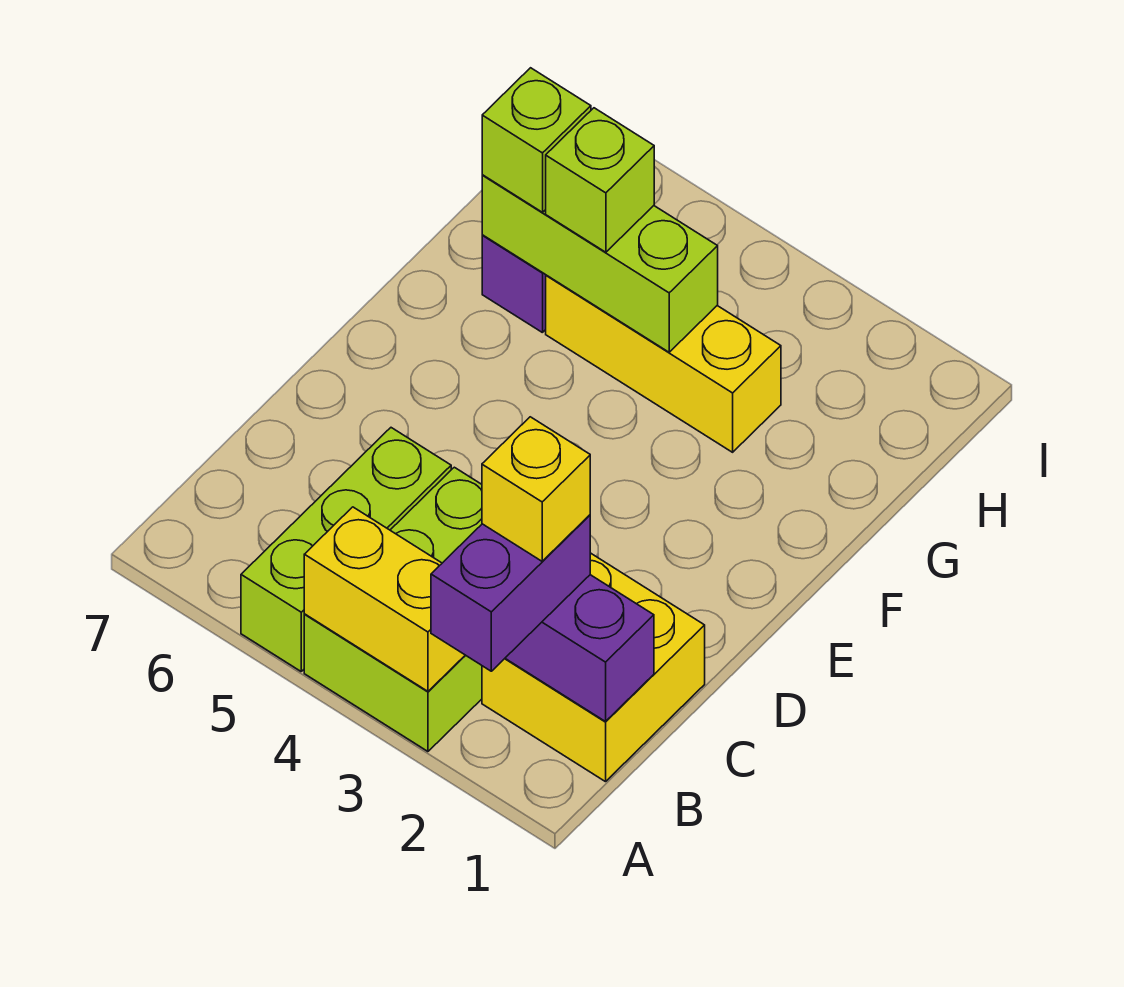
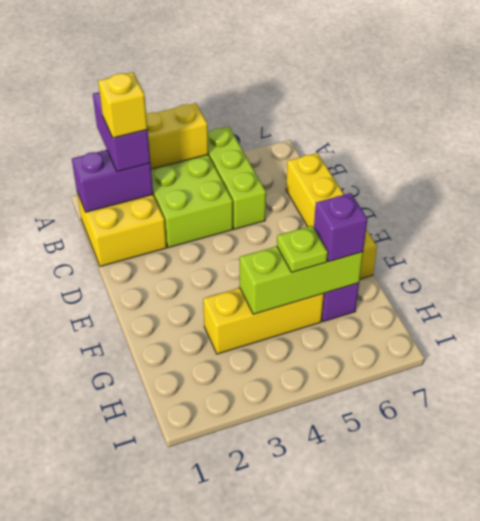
none -> yellow brick C7:F7 level 1
lime brick G5 level 3 -> lime plate G5 level 3
lime brick G6 level 3 -> purple brick G6 level 3

